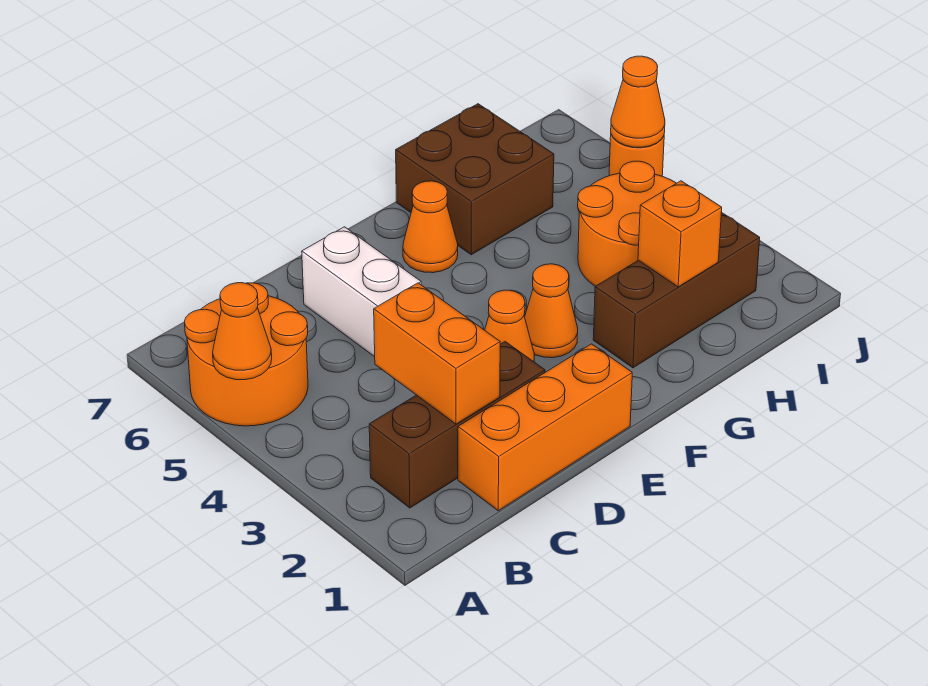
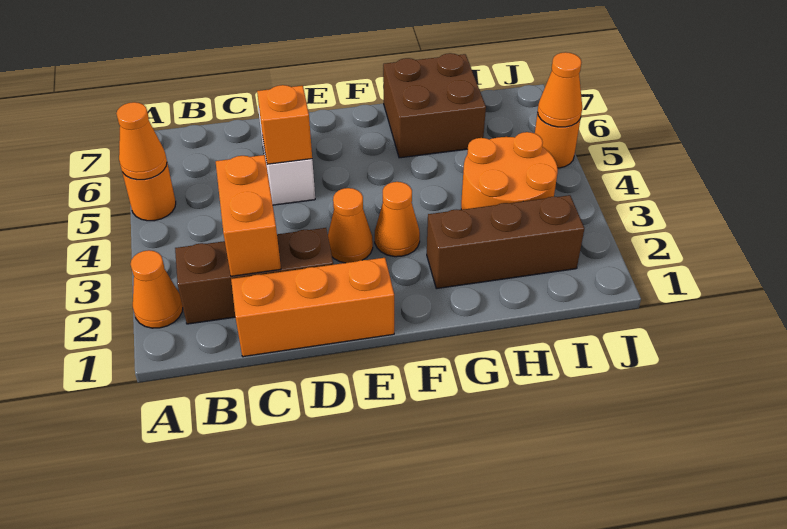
orange round brick A5:B6 level 1 -> orange round brick A5 level 1
orange cone F6 level 1 -> orange cone A2 level 1
orange brick H2 level 2 -> orange brick D5 level 2

